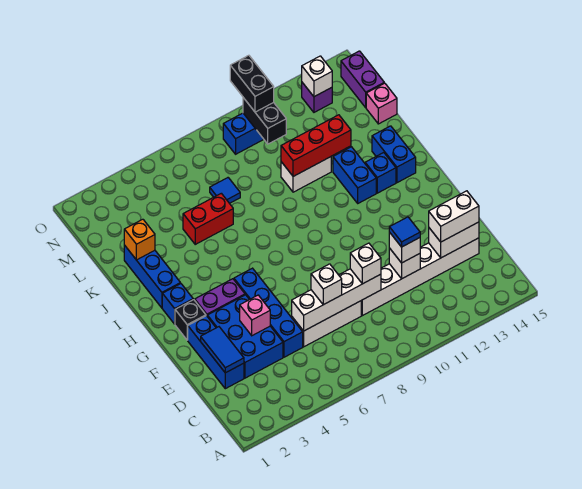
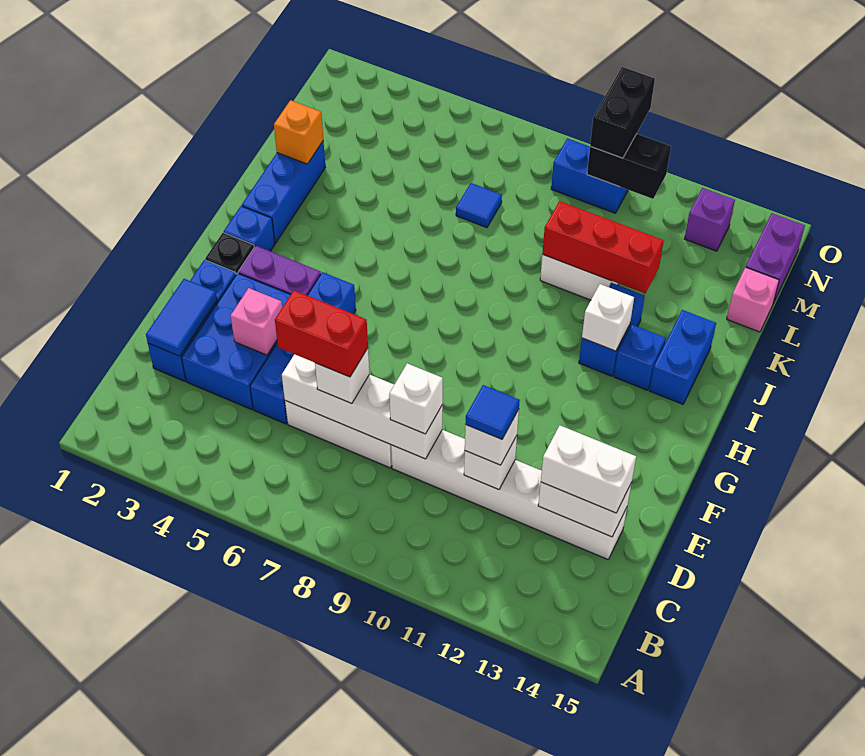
red brick K5:K6 level 1 -> red brick D6:D7 level 4
black brick M10:N10 level 2 -> black brick N10:N11 level 2
white brick N13 level 2 -> white brick I12 level 2

